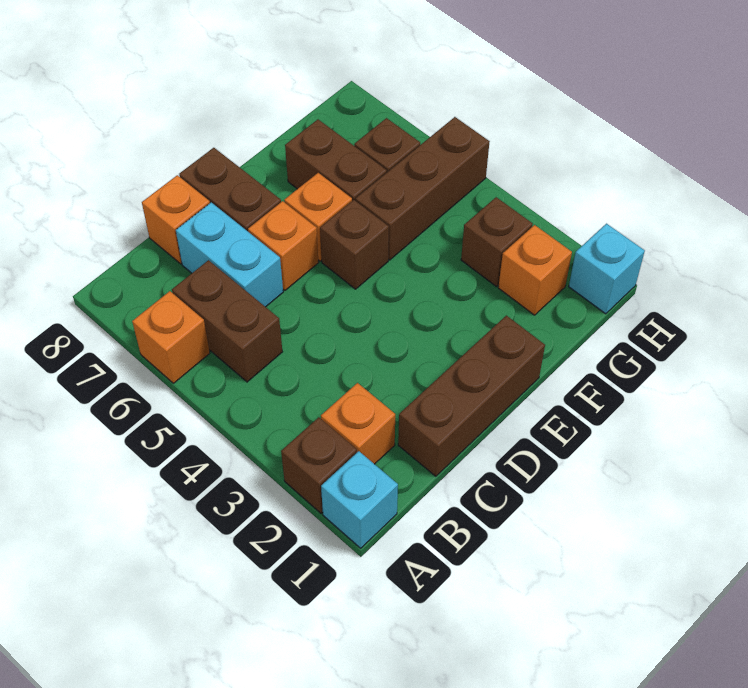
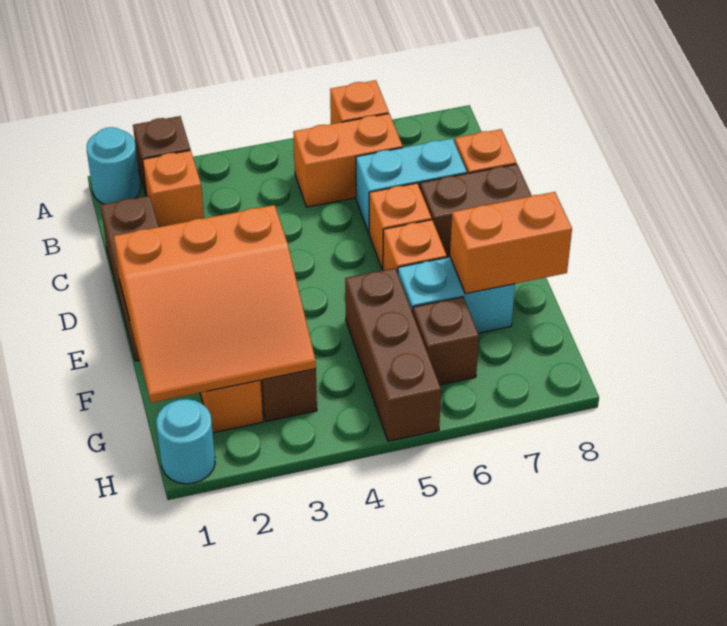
cyan brick A1 level 1 -> cyan round brick A1 level 1
brown brick B5:B6 level 1 -> orange brick B5:B6 level 1
none -> orange slope E1:G3 level 2 top E
brown brick E5 level 1 -> none
brown brick F6:F7 level 1 -> cyan brick F6:F7 level 1
none -> orange brick F7:F8 level 2
cyan brick H1 level 1 -> cyan round brick H1 level 1

